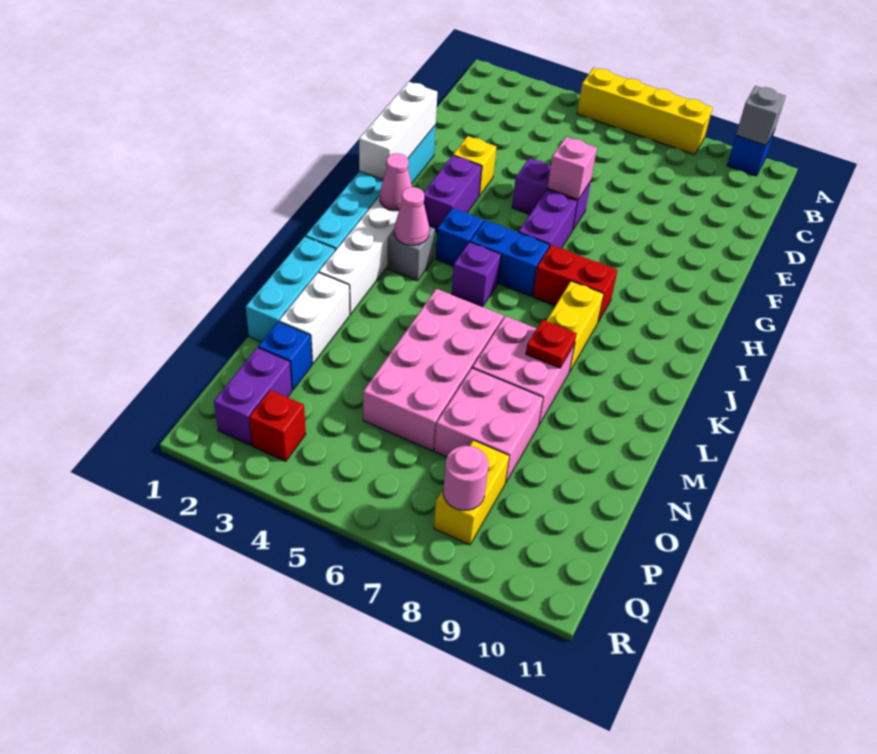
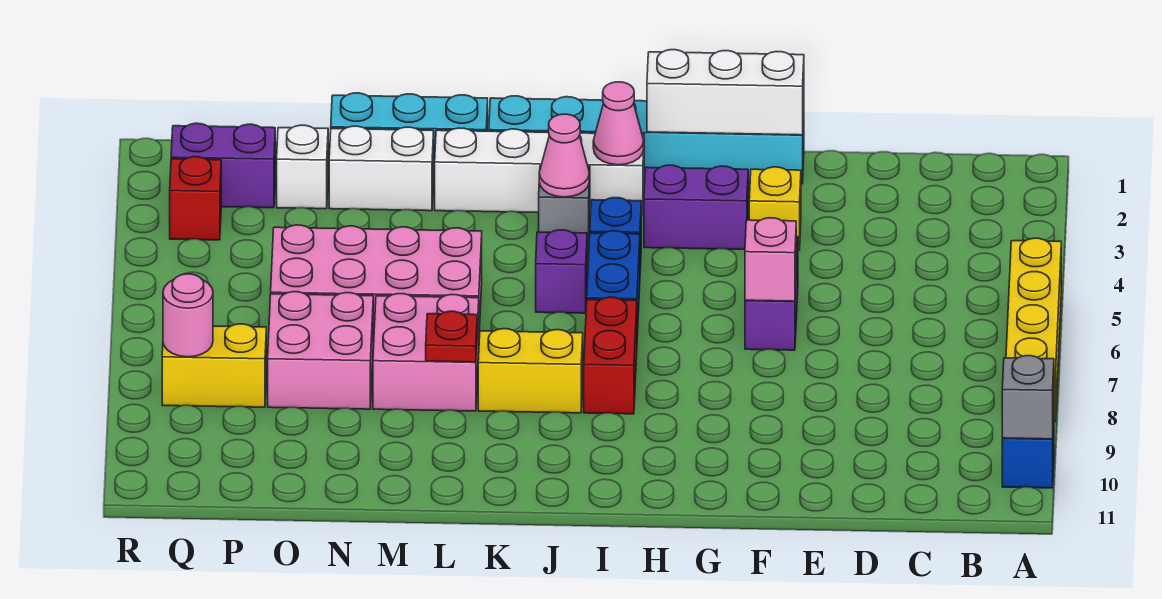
purple brick G6:H6 level 1 -> none
blue brick O2 level 1 -> white brick O2 level 1

